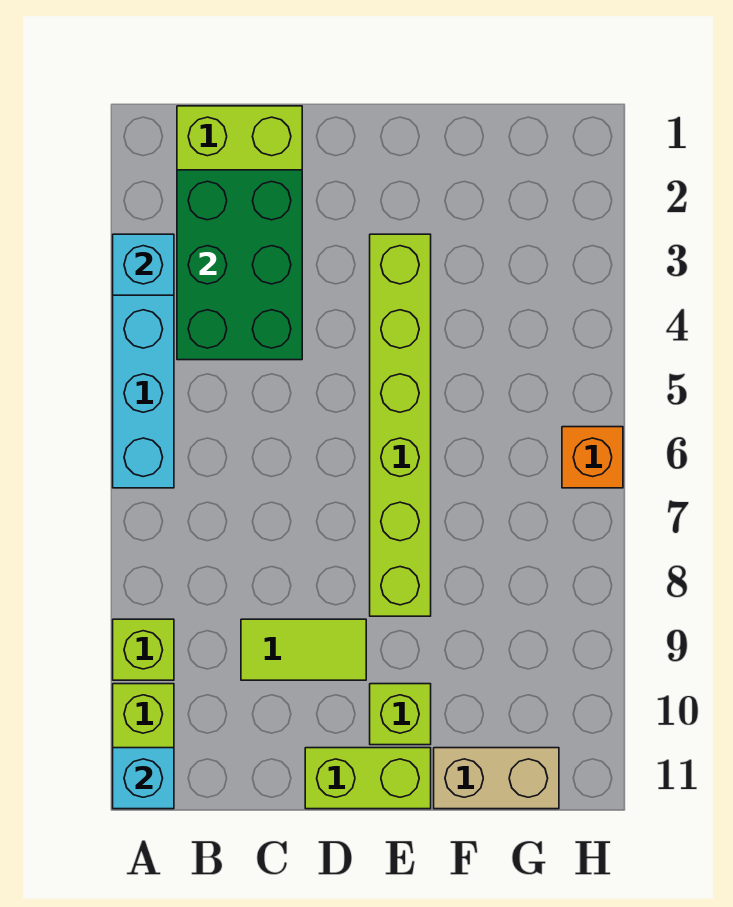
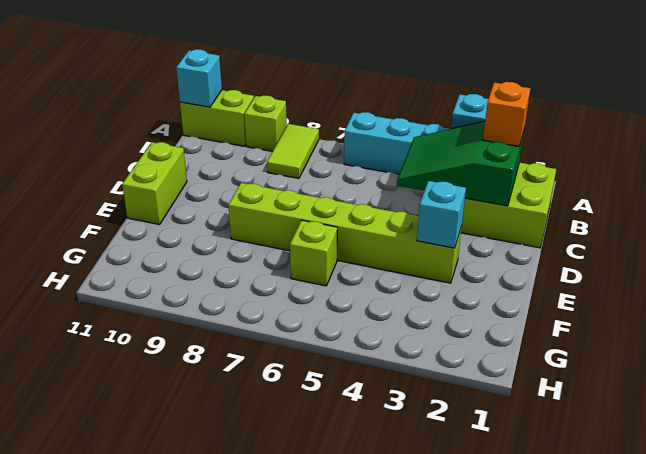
green brick B2:C4 level 2 -> green slope B2:C4 level 2 top 2
lime tile C9:D9 level 1 -> lime tile A8:B8 level 1
none -> cyan brick E3 level 2
lime brick E10 level 1 -> lime brick F6 level 1
tan brick F11:G11 level 1 -> none
orange brick H6 level 1 -> orange brick B2 level 3

